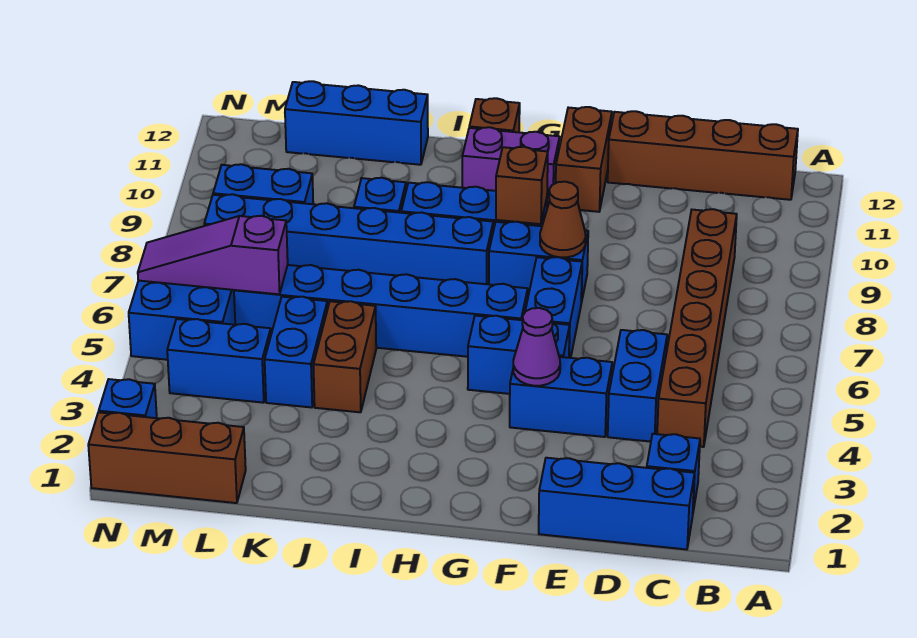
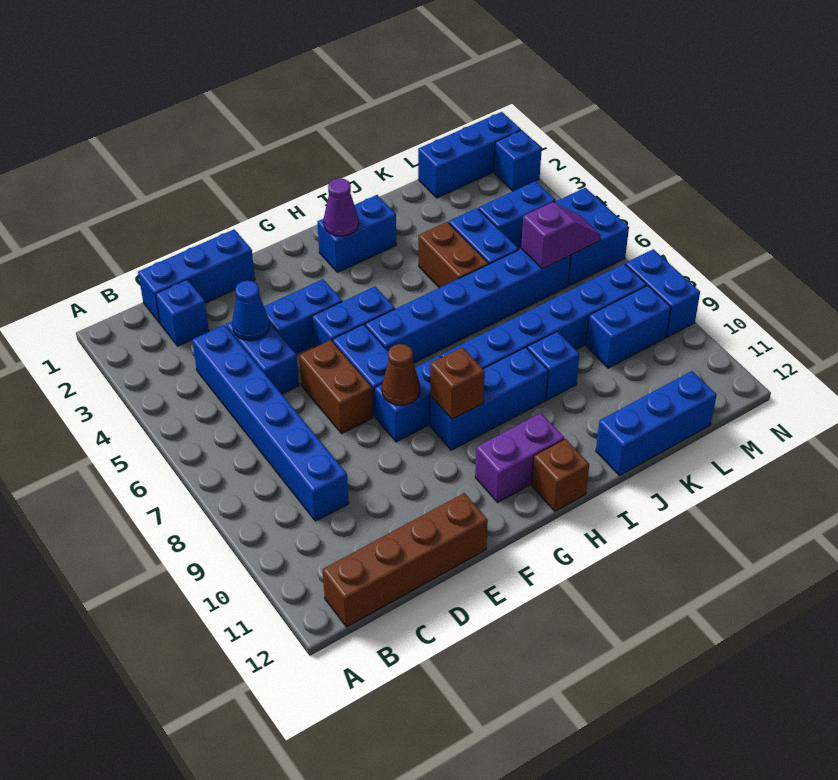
brown brick C4:C9 level 1 -> blue brick C4:C9 level 1
none -> blue cone D4 level 2
purple cone F4 level 2 -> purple cone H2 level 2
brown brick F11:F12 level 1 -> brown brick E6:E7 level 1
none -> blue brick H2:I2 level 1
brown brick L1:N1 level 1 -> blue brick L1:N1 level 1
purple slope L6:N6 level 2 top L -> purple slope L6:M6 level 2 top L
none -> blue brick N8:N9 level 1

